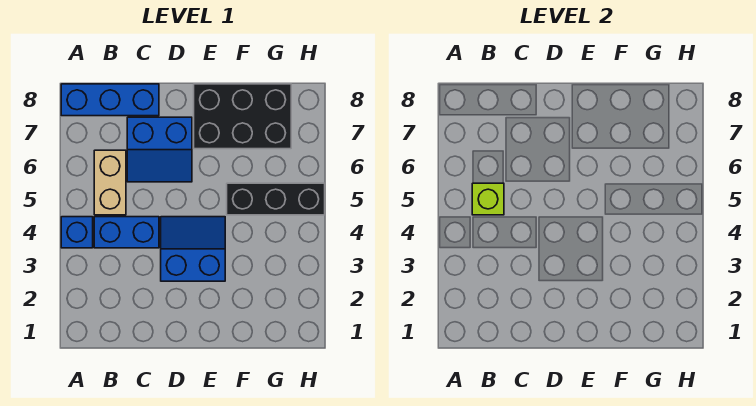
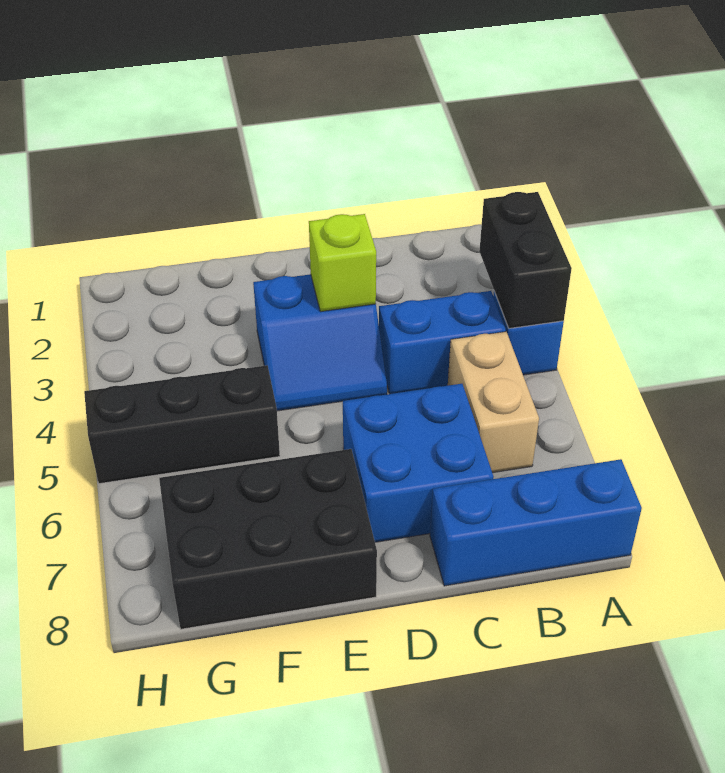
none -> black brick A3:A4 level 2
lime brick B5 level 2 -> lime brick D3 level 2
blue slope C6:D7 level 1 top 7 -> blue brick C6:D7 level 1

